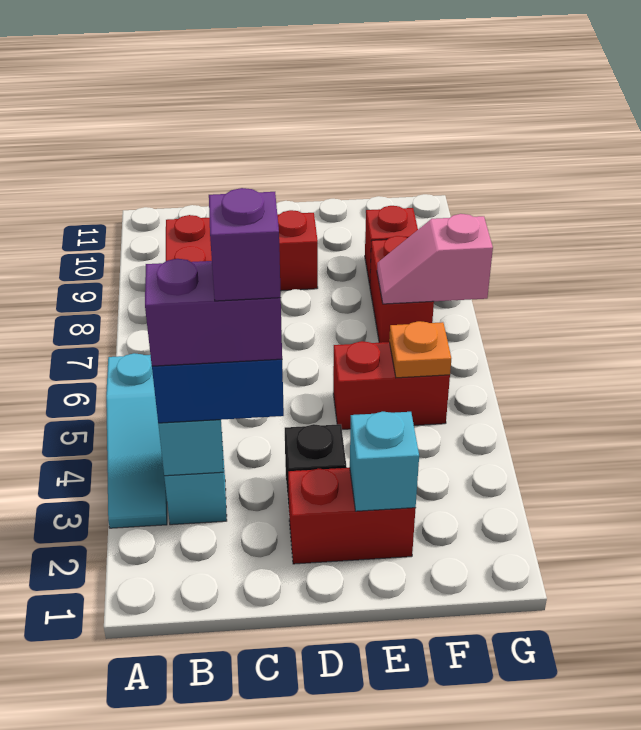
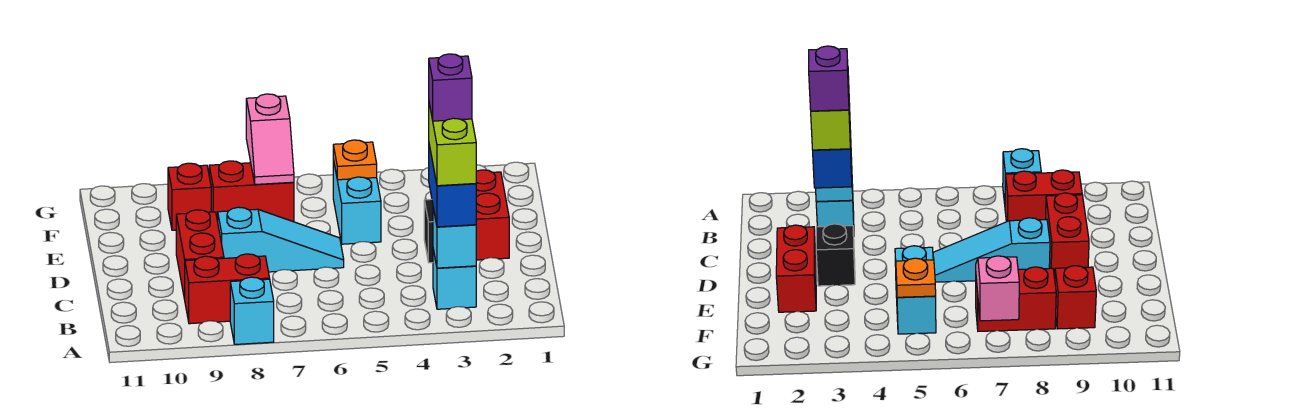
cyan slope A3:A5 level 1 top 5 -> cyan slope D6:D8 level 1 top 8
purple brick B3:C3 level 4 -> lime brick B3:C3 level 4
cyan brick E2 level 2 -> cyan brick A8 level 1
red brick E5:F5 level 1 -> cyan brick E5:F5 level 1

